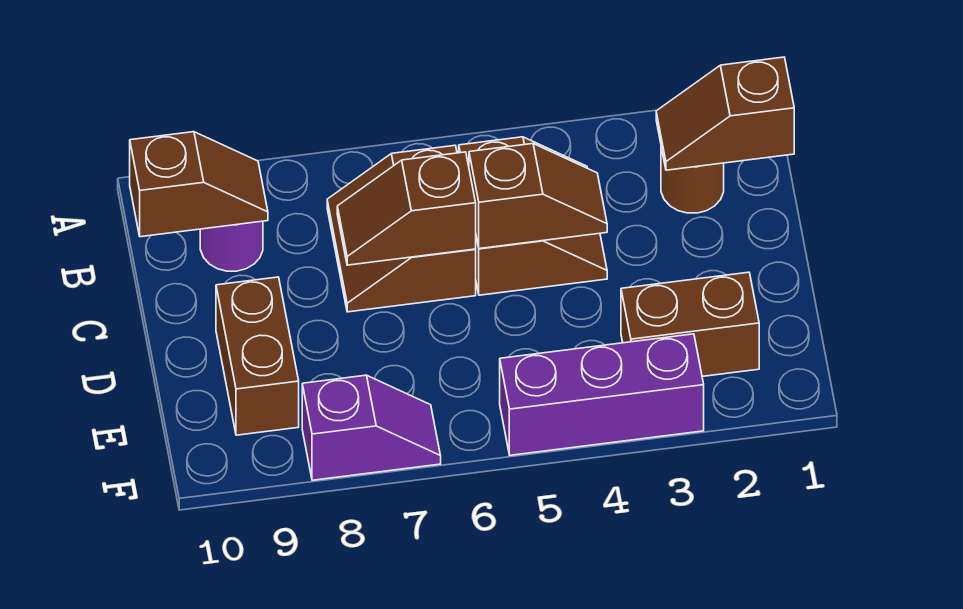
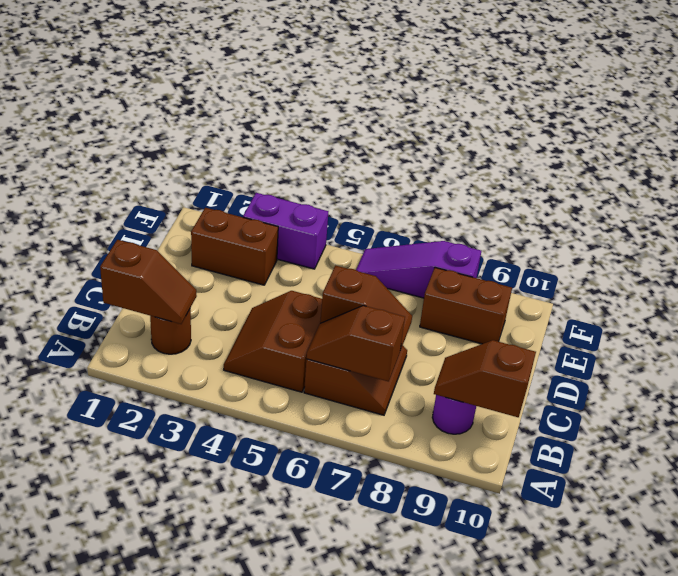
brown slope C4:C5 level 2 top 5 -> brown slope B6:B7 level 2 top 7
brown brick D9:E9 level 1 -> brown brick E8:E9 level 1
purple brick F3:F5 level 1 -> purple brick F3:F4 level 1
purple slope F7:F8 level 1 top 8 -> purple slope F6:F8 level 1 top 8

